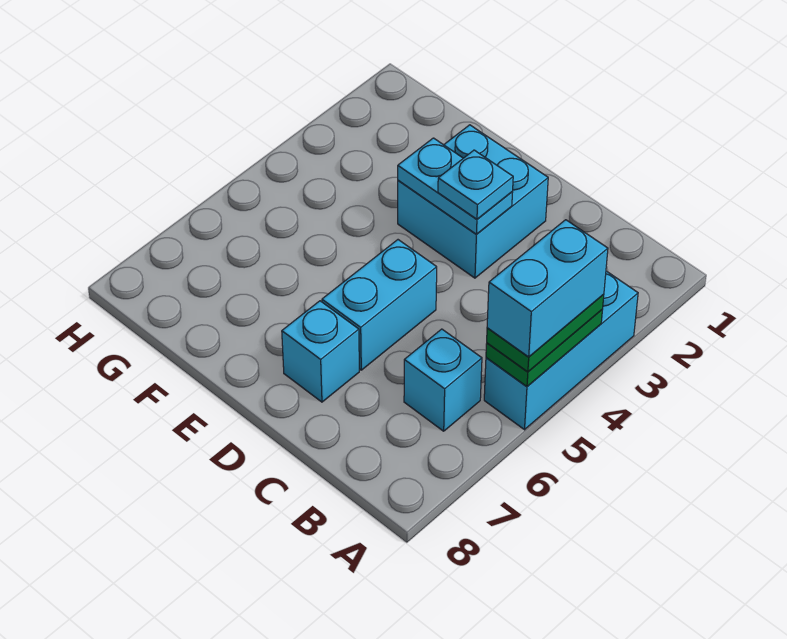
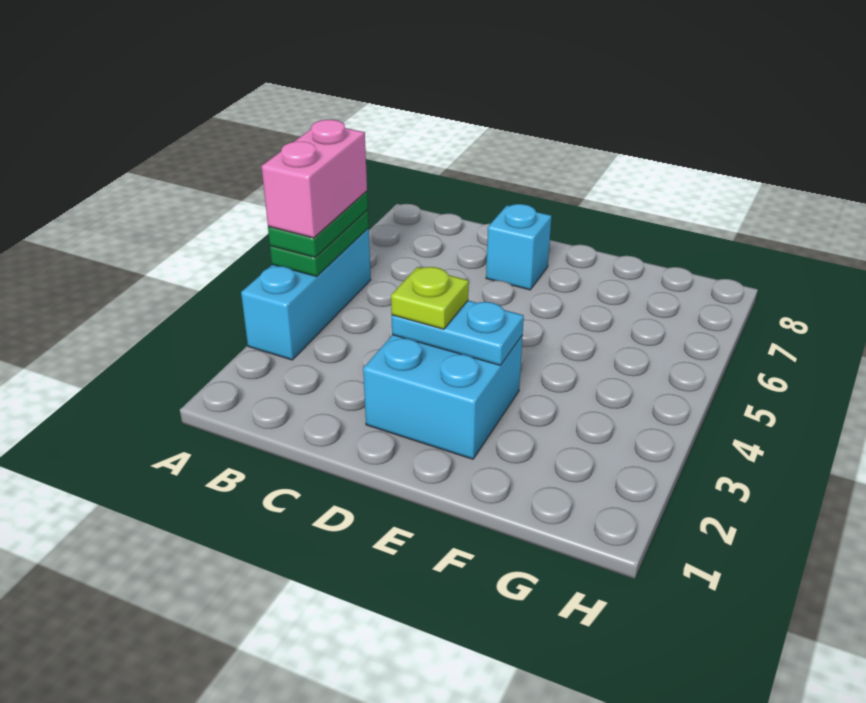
cyan brick A4:A5 level 4 -> pink brick A4:A5 level 4
cyan brick B6 level 1 -> none
cyan plate D3 level 3 -> lime plate D3 level 3
cyan brick D5:D6 level 1 -> none

